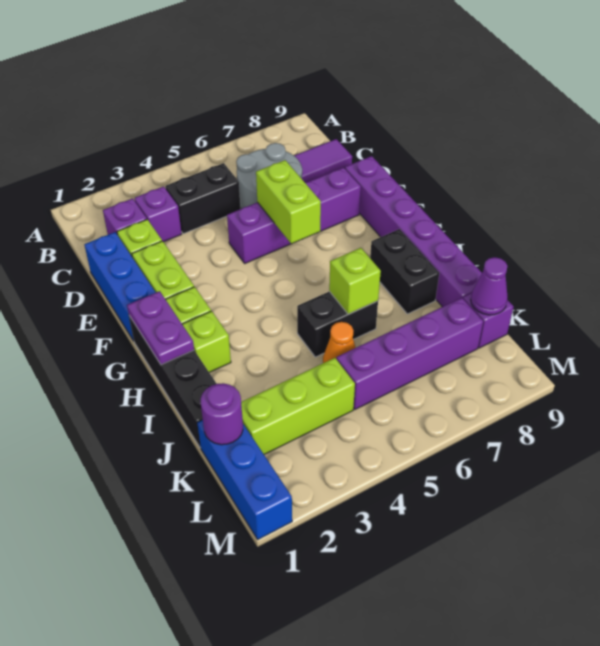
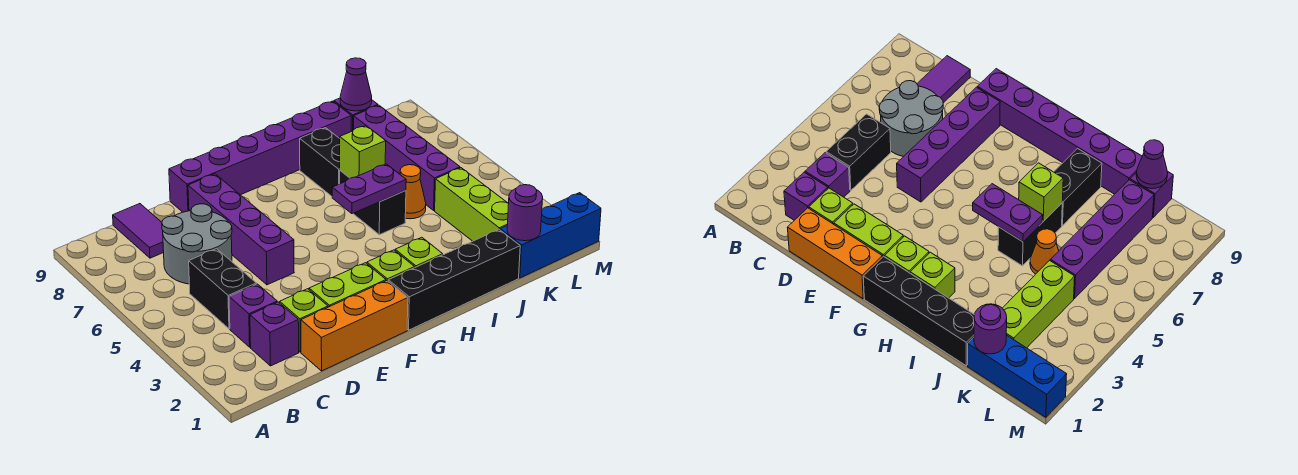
blue brick D1:F1 level 1 -> orange brick D1:F1 level 1
lime brick E6:F6 level 2 -> none
purple plate G1:H1 level 2 -> purple plate H5:I5 level 2
black brick H8:I8 level 1 -> black brick I7:I8 level 1

